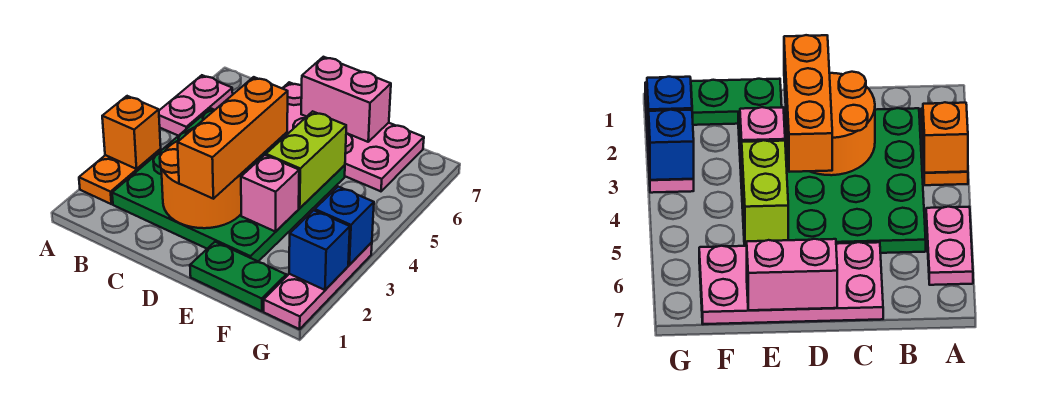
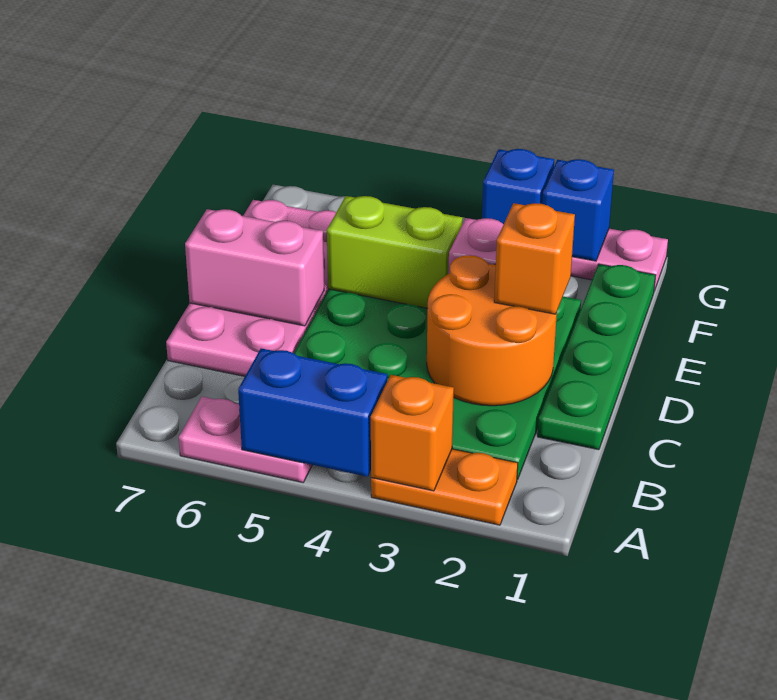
none -> blue brick A4:A5 level 2
orange brick D2:D4 level 3 -> orange brick D2 level 3
pink brick D7:E7 level 2 -> pink brick D6:D7 level 2
green plate E1:F1 level 1 -> green plate C1:F1 level 1

